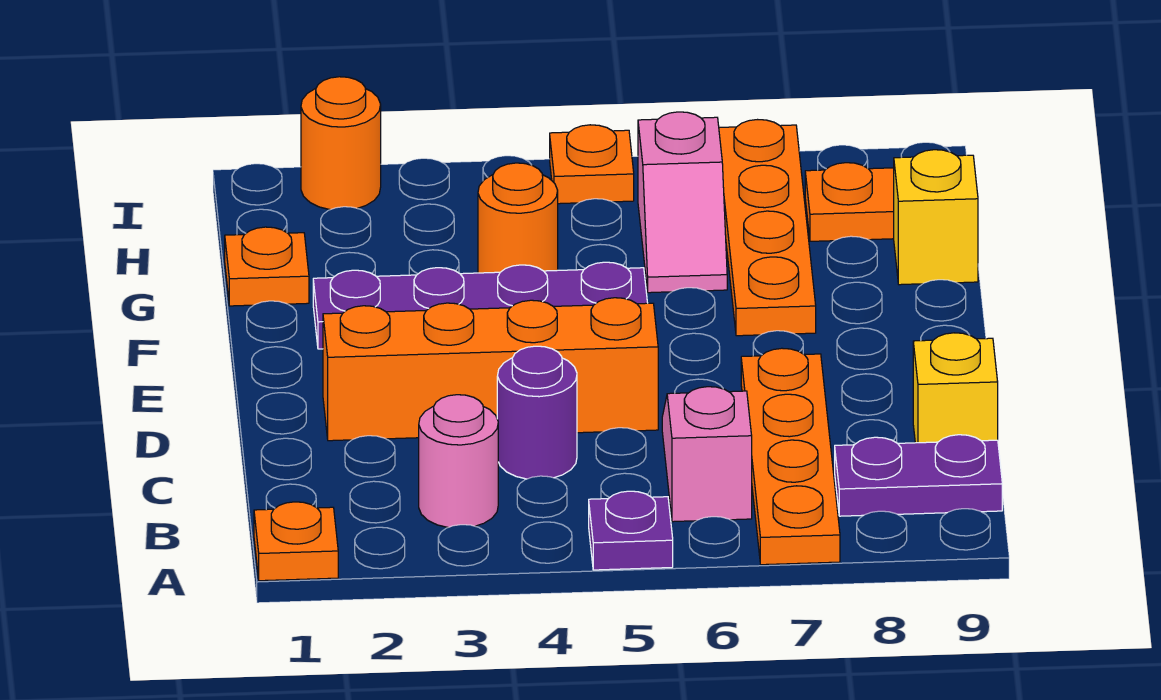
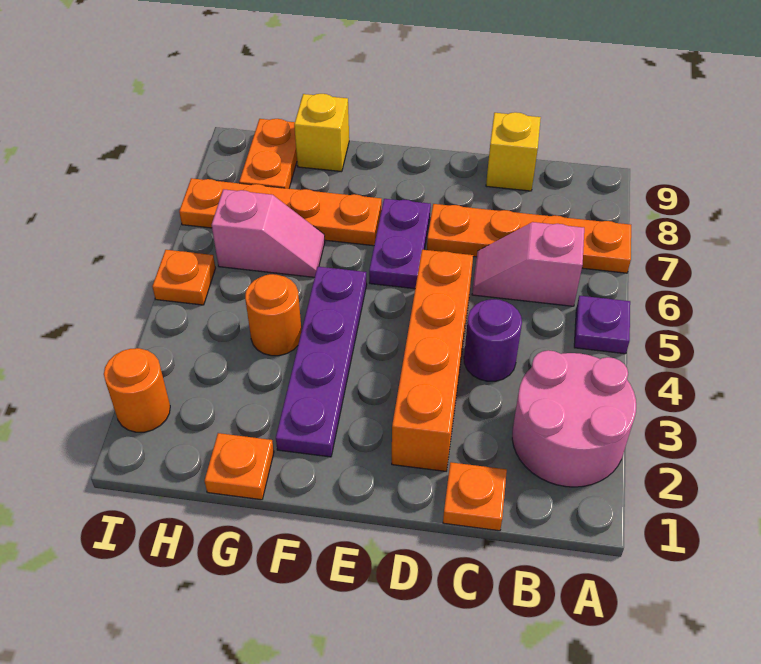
orange plate A1 level 1 -> orange plate C1 level 1
pink round brick B3 level 1 -> pink round brick A2:B3 level 1
purple plate B8:B9 level 1 -> purple plate E6:E7 level 1

